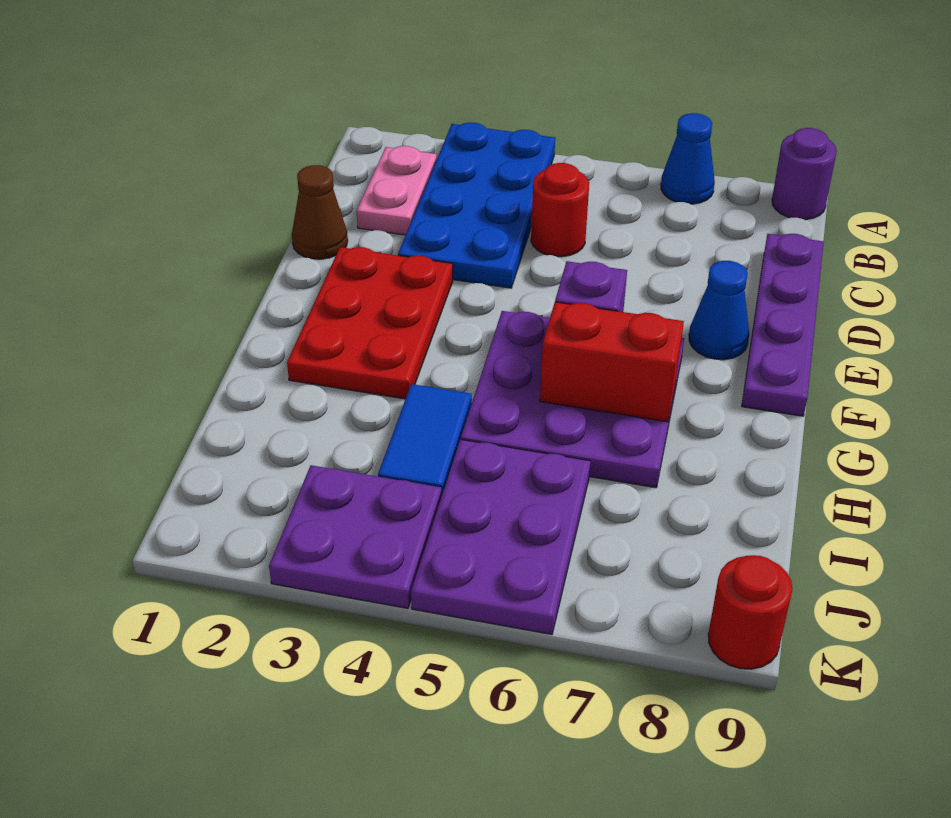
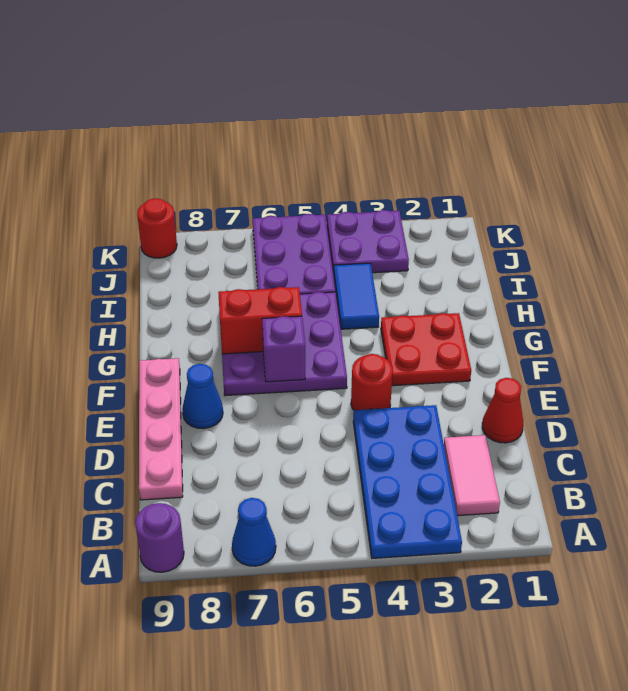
pink plate B2:C2 level 1 -> pink tile B2:C2 level 1
red round brick C5 level 1 -> red round brick E4 level 1
purple plate C9:F9 level 1 -> pink plate C9:F9 level 1
brown cone D1 level 1 -> red cone D1 level 1
red plate E2:G3 level 1 -> red plate F2:G3 level 1

